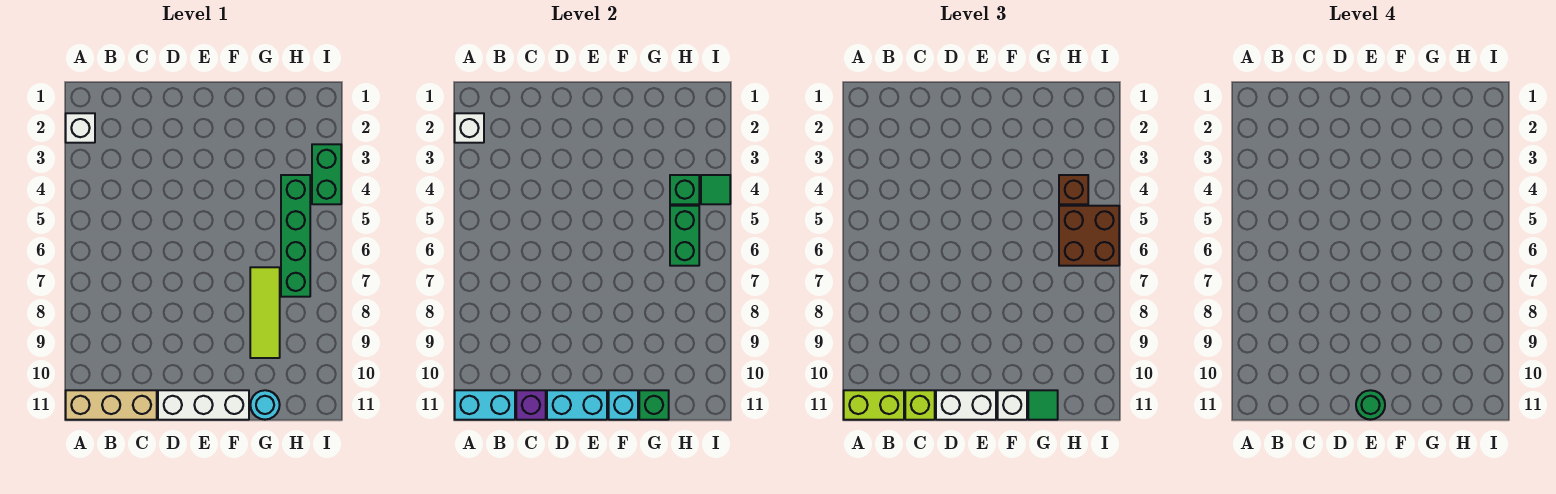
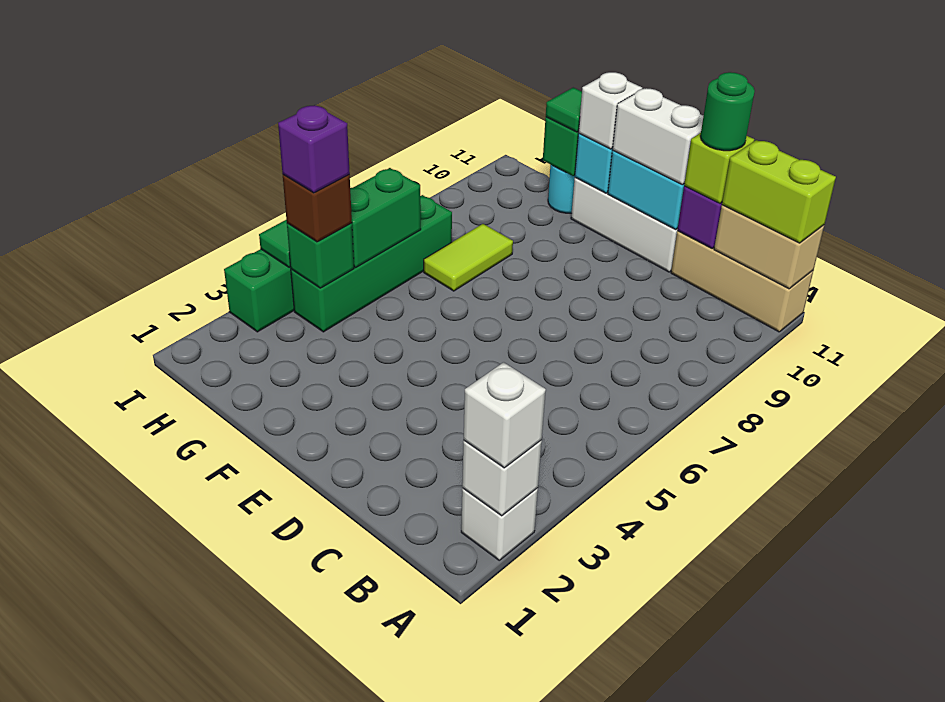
none -> white brick A2 level 3
cyan brick A11:B11 level 2 -> tan brick A11:B11 level 2
green round brick E11 level 4 -> green round brick C11 level 4
lime tile G7:G9 level 1 -> lime tile G7:G8 level 1
none -> purple brick H4 level 4
brown brick H5:I6 level 3 -> none

